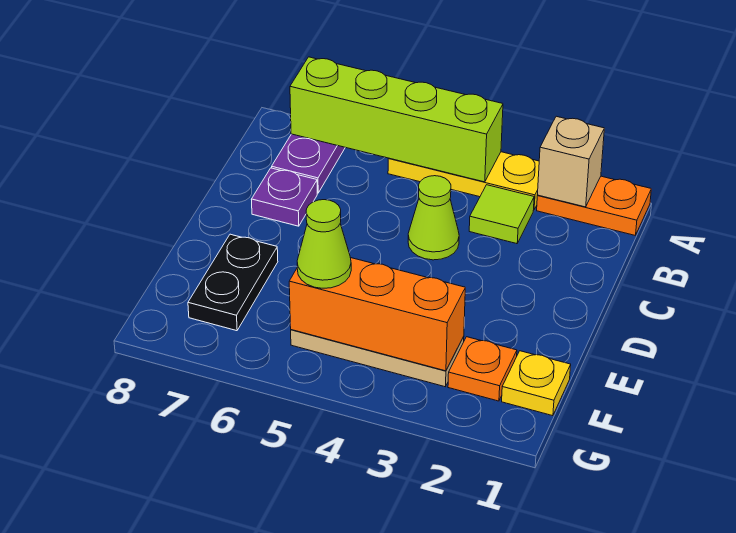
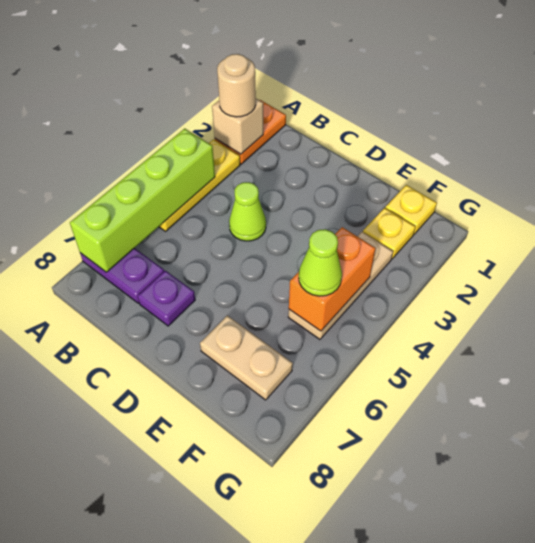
none -> tan round brick A2 level 3
lime tile B3 level 1 -> none
black plate E7:F7 level 1 -> tan plate E7:F7 level 1
orange plate F2 level 1 -> yellow plate F2 level 1
orange brick F3:F5 level 2 -> orange brick F4:F5 level 2

